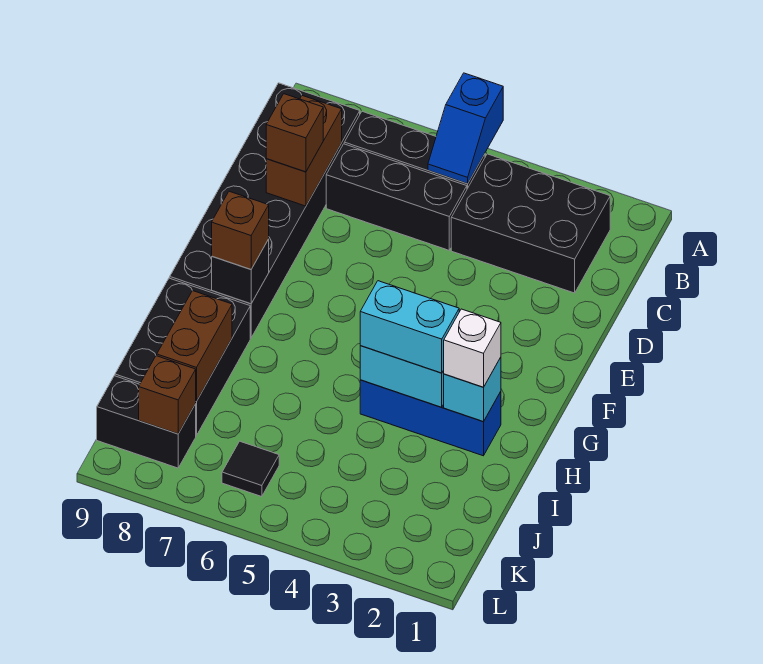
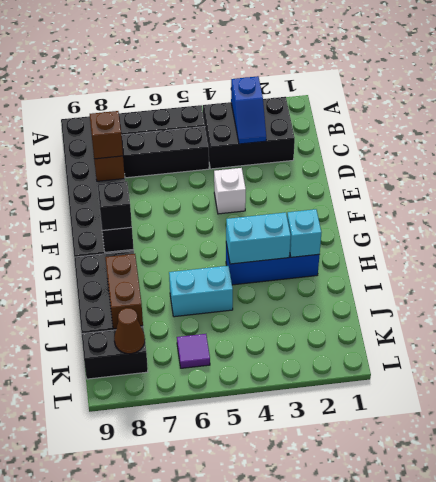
blue slope A5:B5 level 2 top A -> blue slope B3:C3 level 2 top B
brown brick G8 level 3 -> black brick G8 level 3
white brick H2 level 3 -> white brick E4 level 1
cyan brick H3:H4 level 3 -> cyan brick I5:I6 level 1
black tile K6 level 1 -> purple tile K6 level 1
brown brick K8 level 2 -> brown cone K8 level 2

